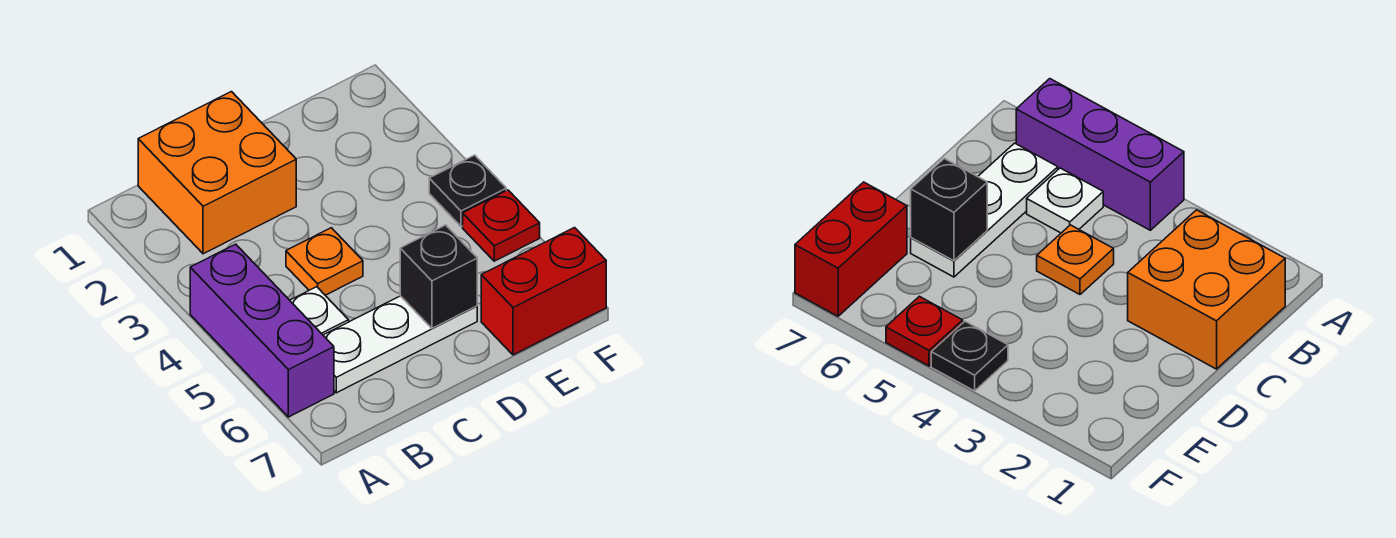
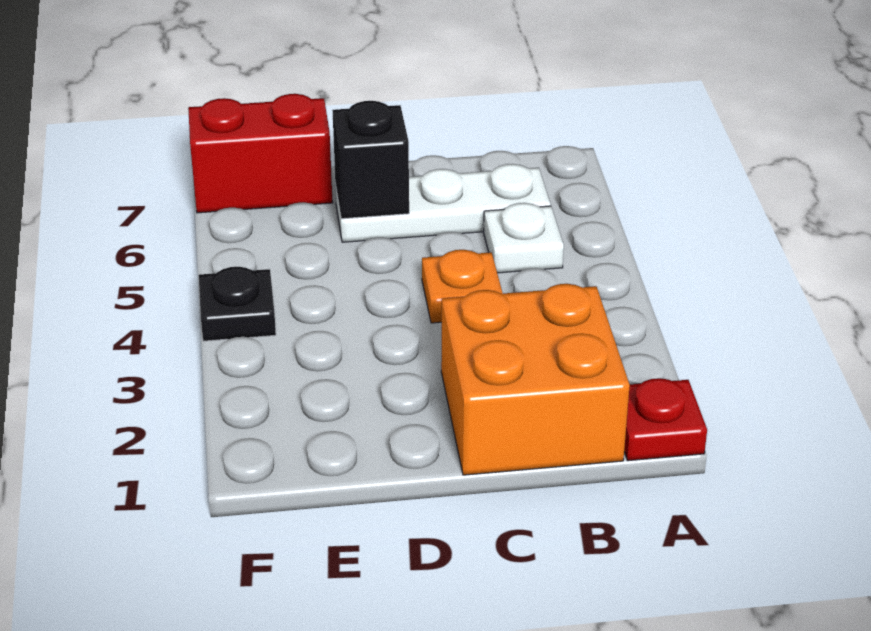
purple brick A4:A6 level 1 -> none
red plate F5 level 1 -> red plate A1 level 1

